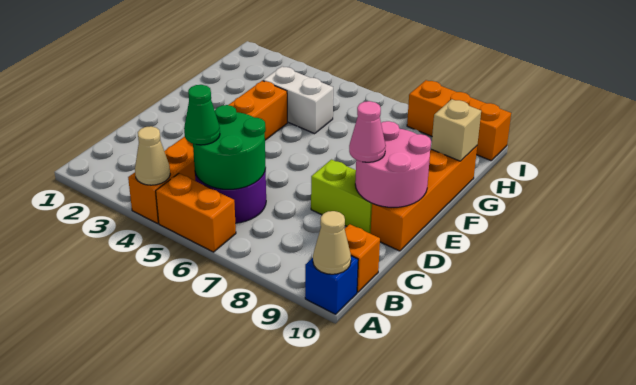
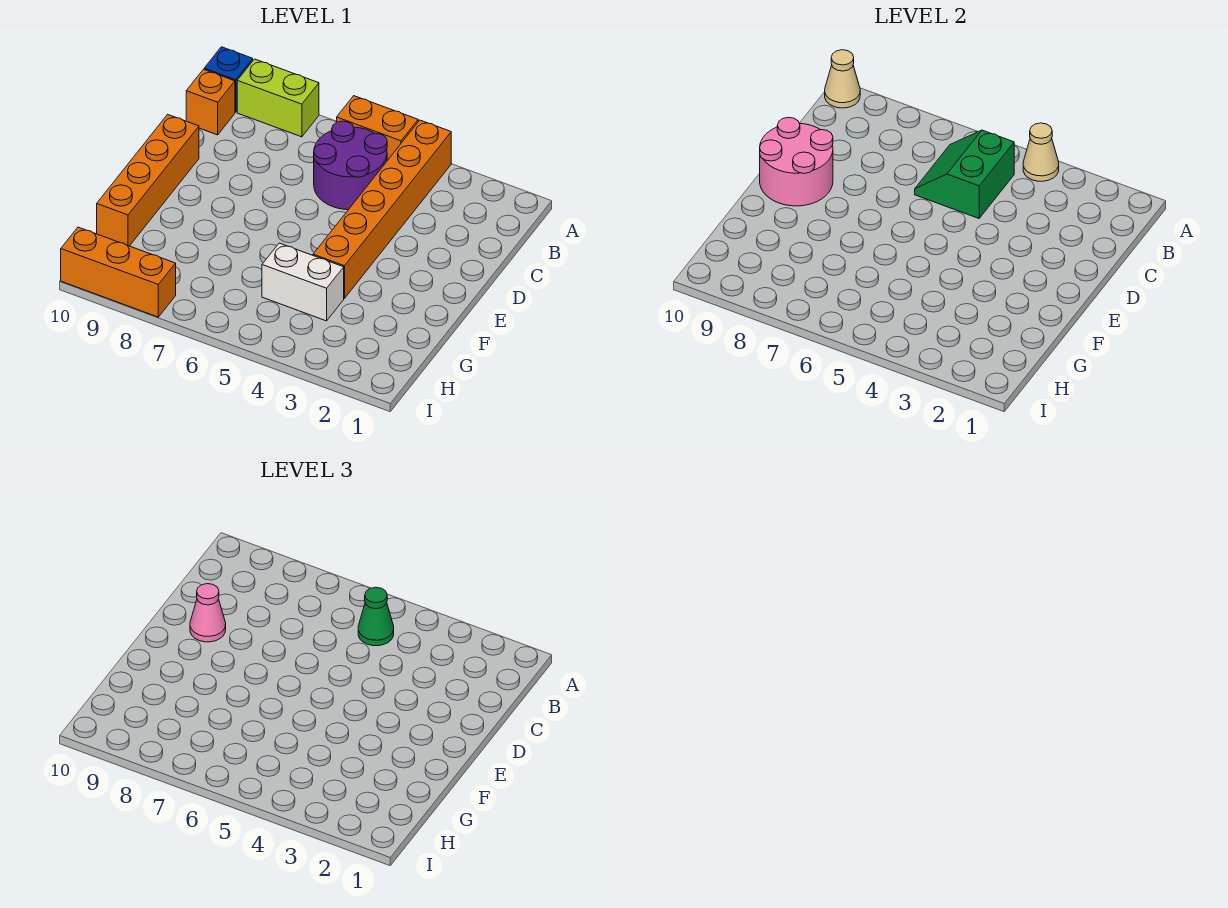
green round brick B5:C6 level 2 -> green slope B5:C6 level 2 top 5
lime brick D8:D9 level 1 -> lime brick A8:A9 level 1
tan brick G10 level 2 -> none

